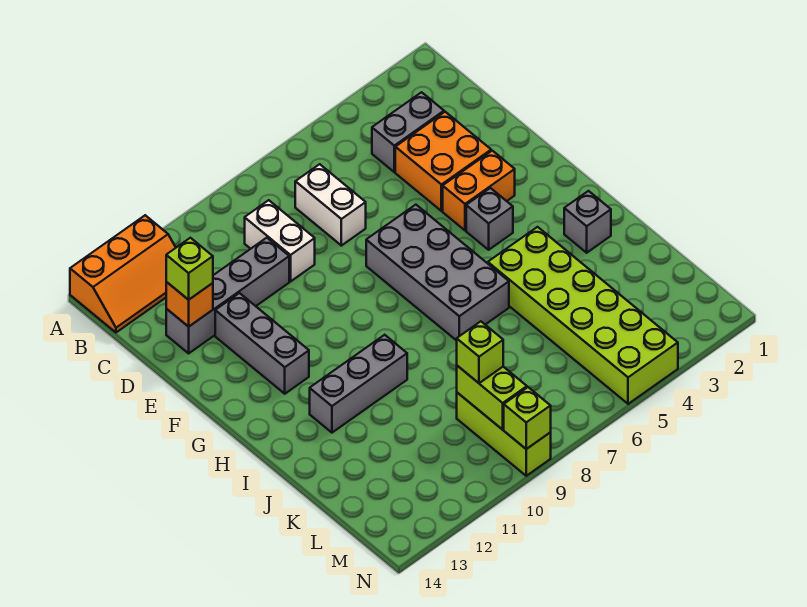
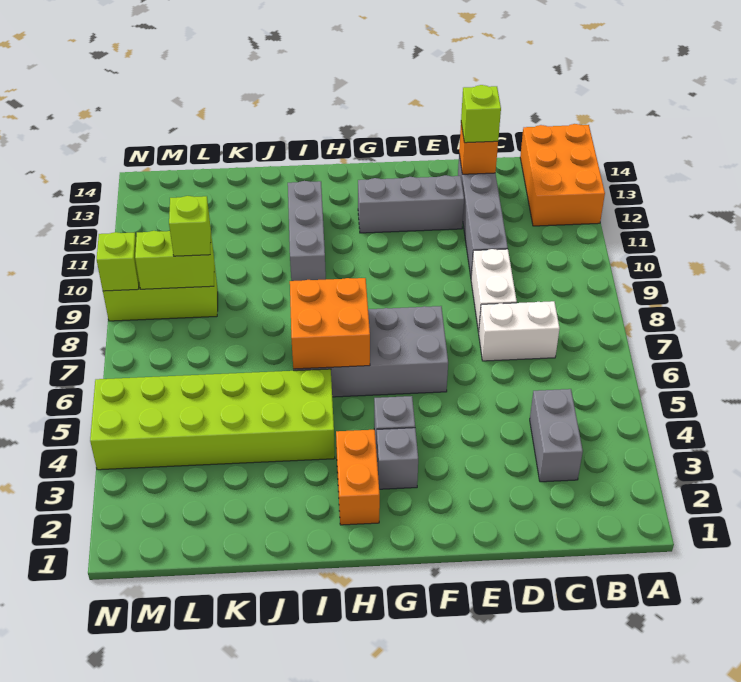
orange slope A12:B14 level 1 top A -> orange brick A12:B14 level 1
white brick C9:D9 level 1 -> white brick D8:D9 level 1
orange brick D3:E4 level 1 -> orange brick H6:I7 level 2
orange brick F3:F4 level 1 -> orange brick H2:H3 level 1
grey brick I2 level 1 -> grey brick G3 level 1

